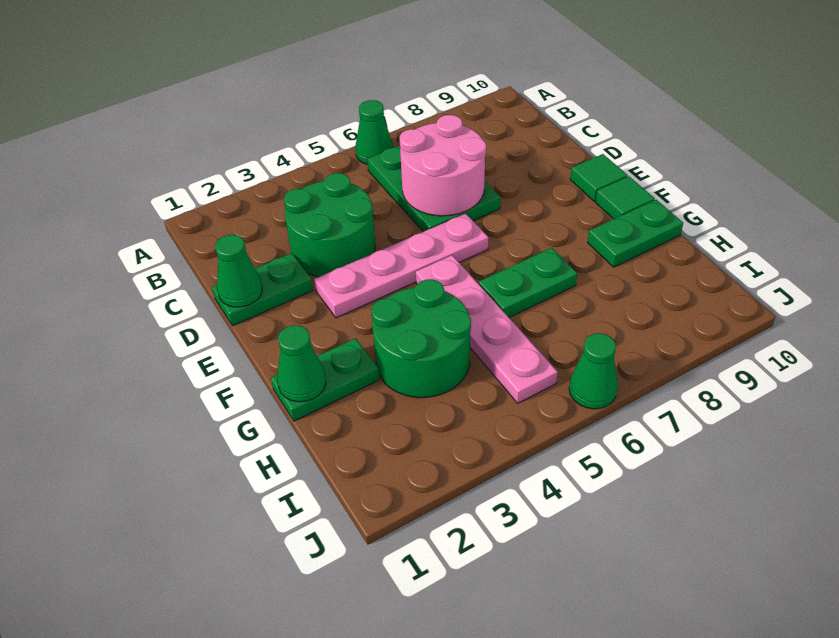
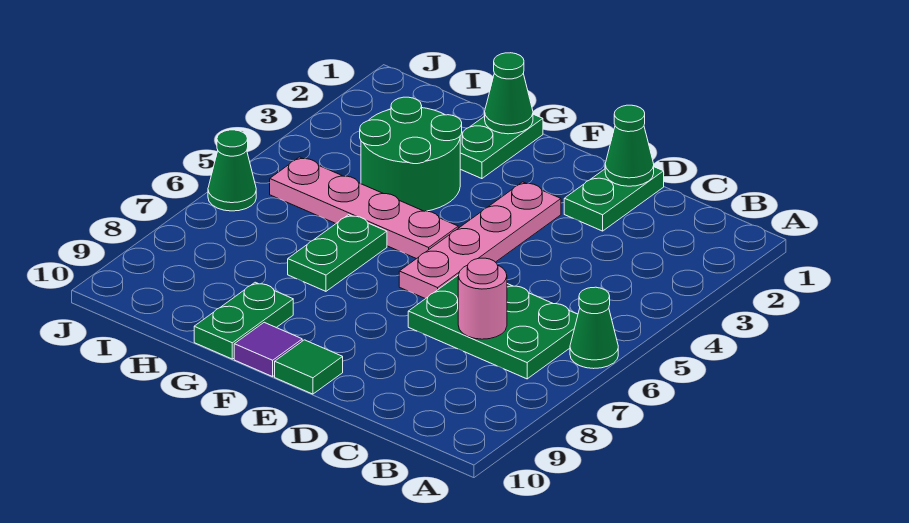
green round brick C3:D4 level 1 -> none
pink round brick C6:D7 level 2 -> pink round brick C7 level 2
green tile F10 level 1 -> purple tile F10 level 1

